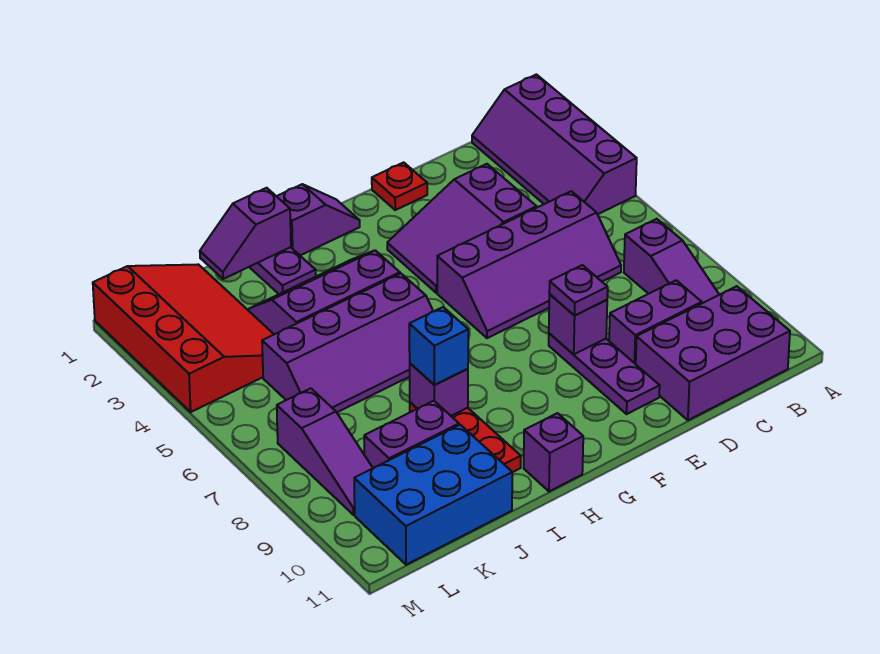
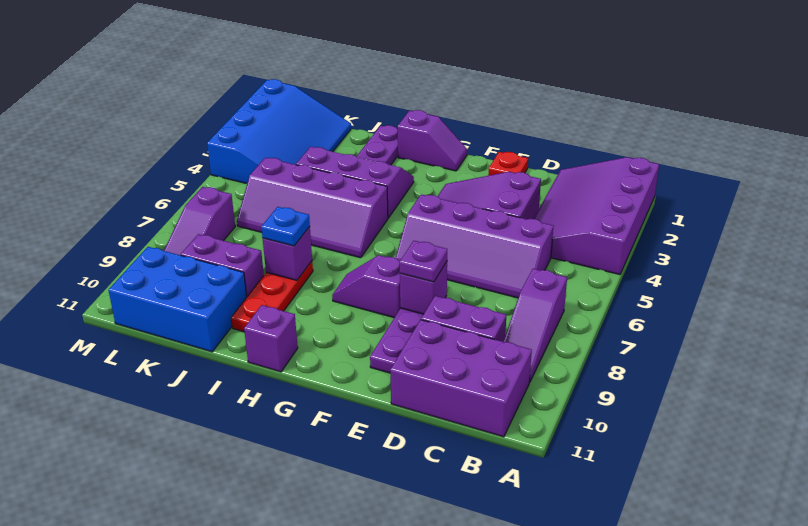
purple slope A1:B4 level 1 top A -> purple slope A1:C4 level 1 top A
purple slope I1:J1 level 2 top I -> purple slope F8:G8 level 1 top F
blue brick I8 level 3 -> blue plate I8 level 3
red slope K1:M4 level 1 top M -> blue slope K1:M4 level 1 top M

